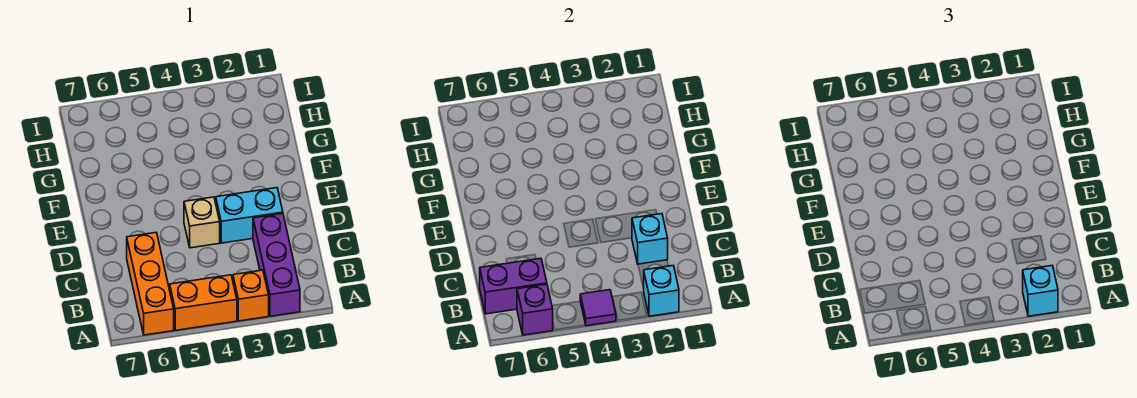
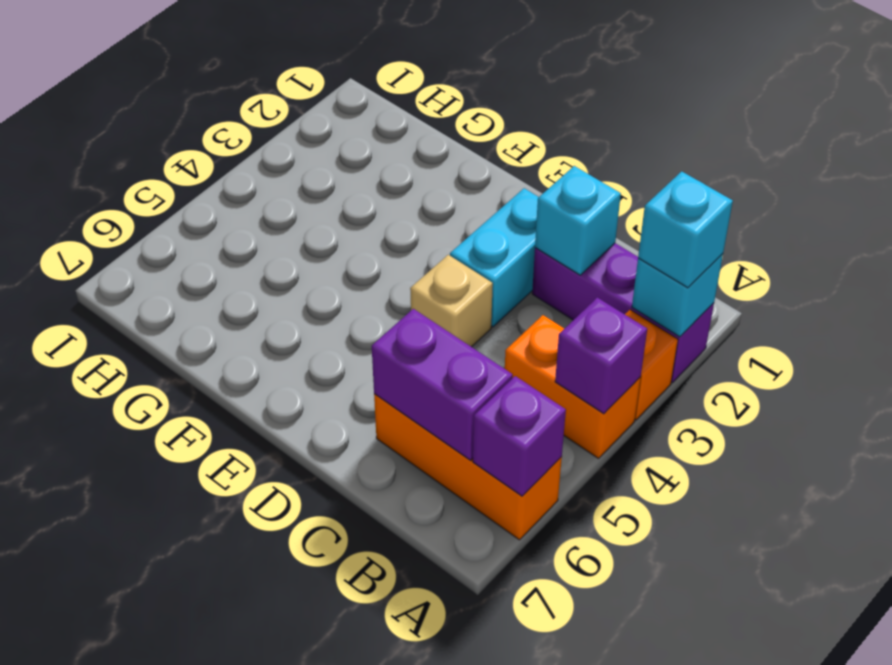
orange brick A4:A5 level 1 -> orange brick A4:B4 level 1
purple tile A4 level 2 -> purple brick A4 level 2
purple brick B6:B7 level 2 -> purple brick B6:C6 level 2

